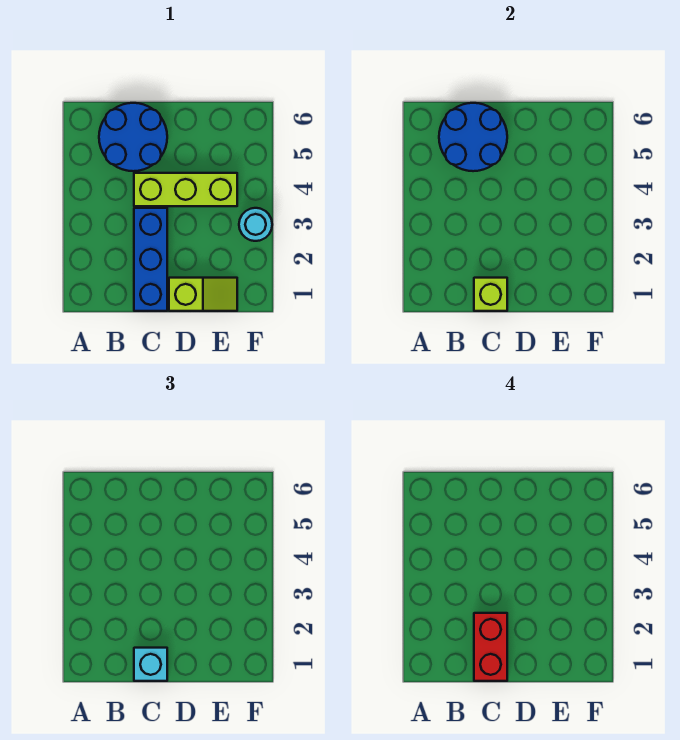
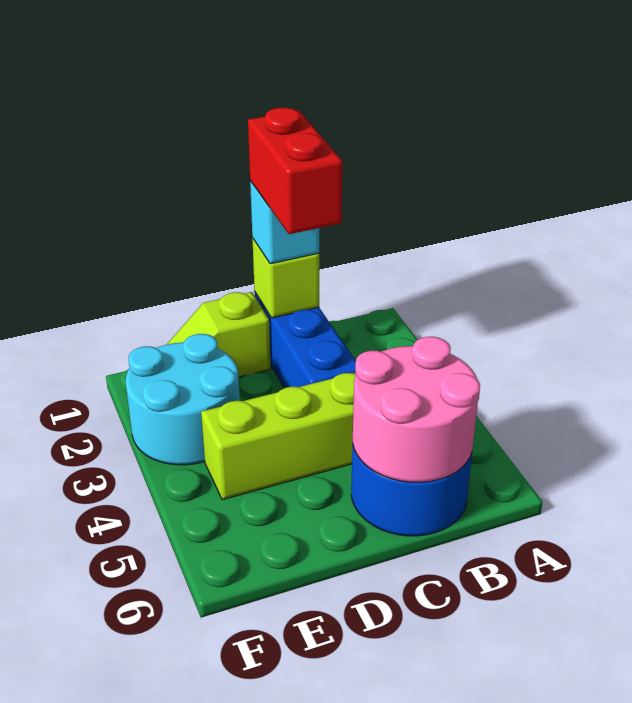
blue round brick B5:C6 level 2 -> pink round brick B5:C6 level 2
cyan round brick F3 level 1 -> cyan round brick E2:F3 level 1

